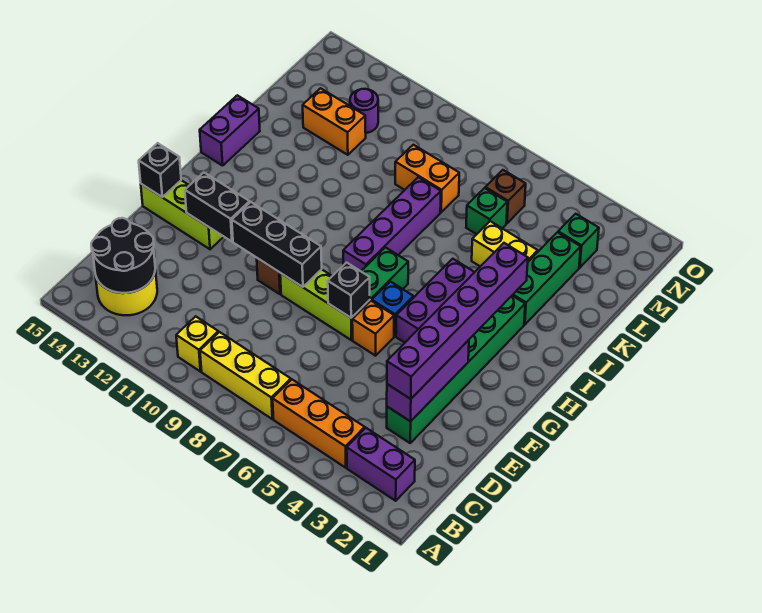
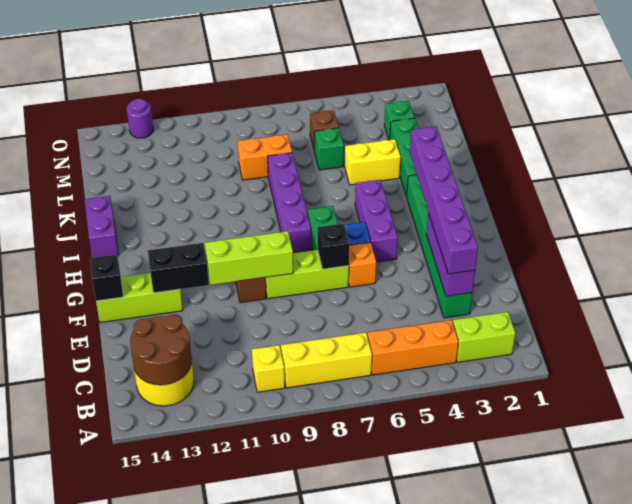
purple brick B2:B3 level 1 -> lime brick B2:B3 level 1
black round brick B13:C14 level 2 -> brown round brick B13:C14 level 2
black brick F9:F11 level 2 -> lime brick F9:F11 level 2
orange brick L12:L13 level 1 -> none
purple round brick M12 level 1 -> purple round brick O13 level 1

